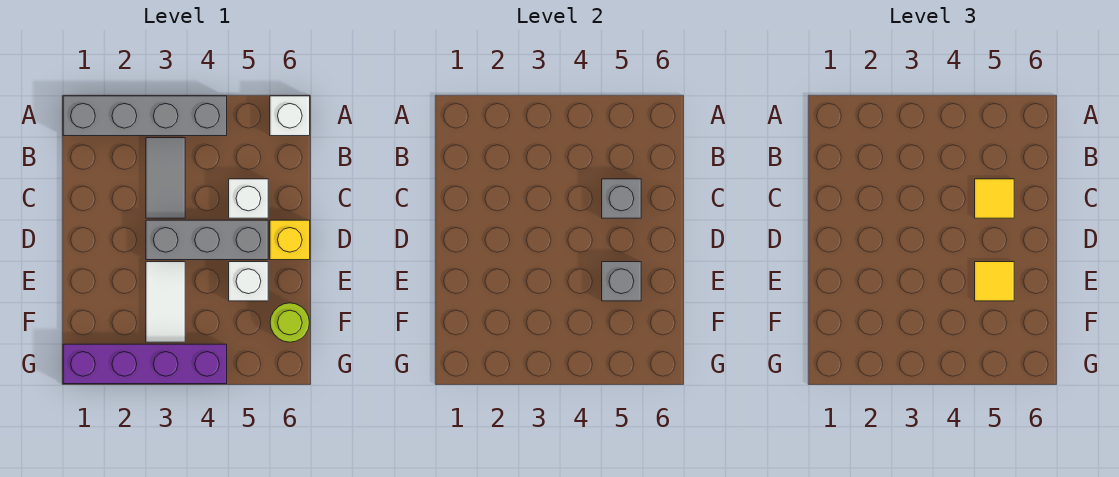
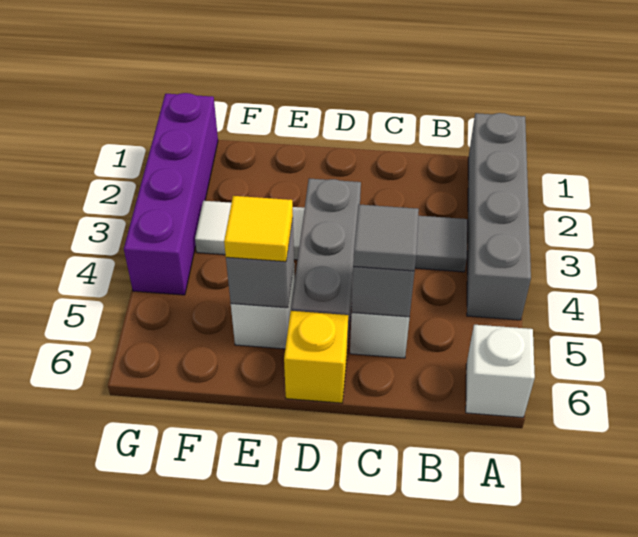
yellow tile C5 level 3 -> grey tile C5 level 3
lime round brick F6 level 1 -> none

